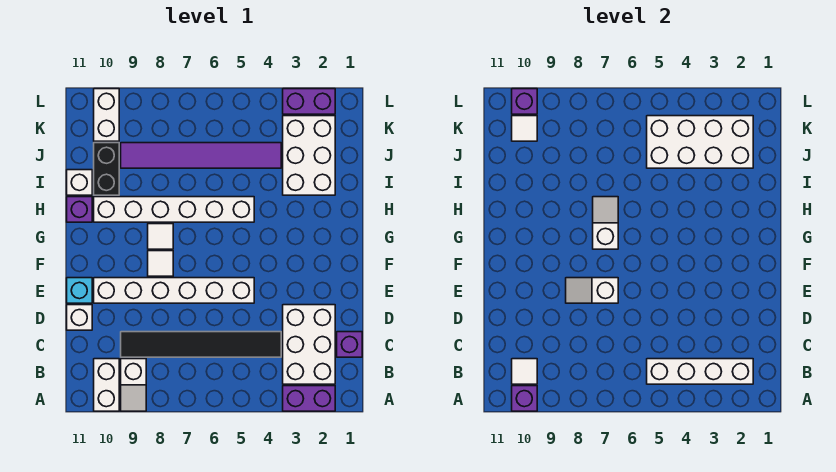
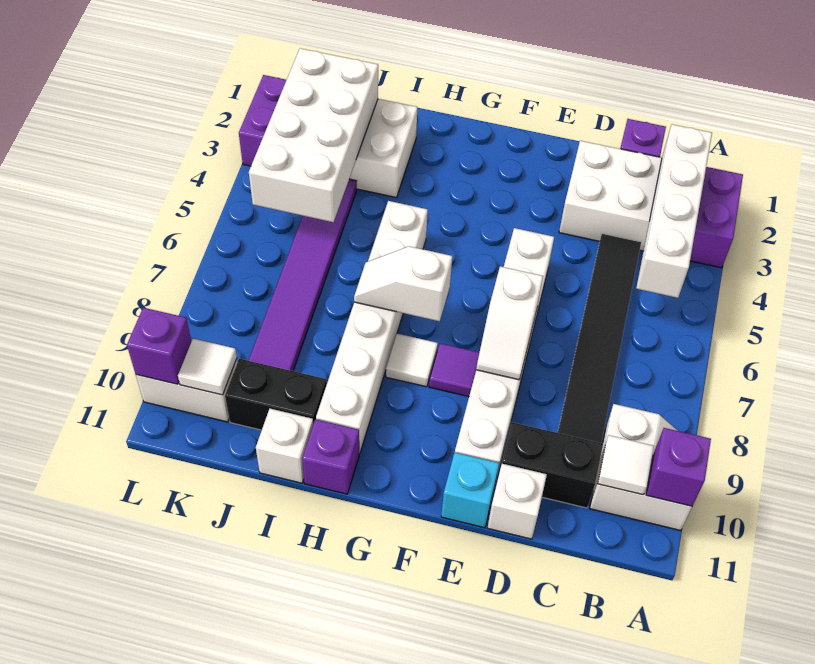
none -> black brick C10:D10 level 1
white tile F8 level 1 -> purple tile F8 level 1

